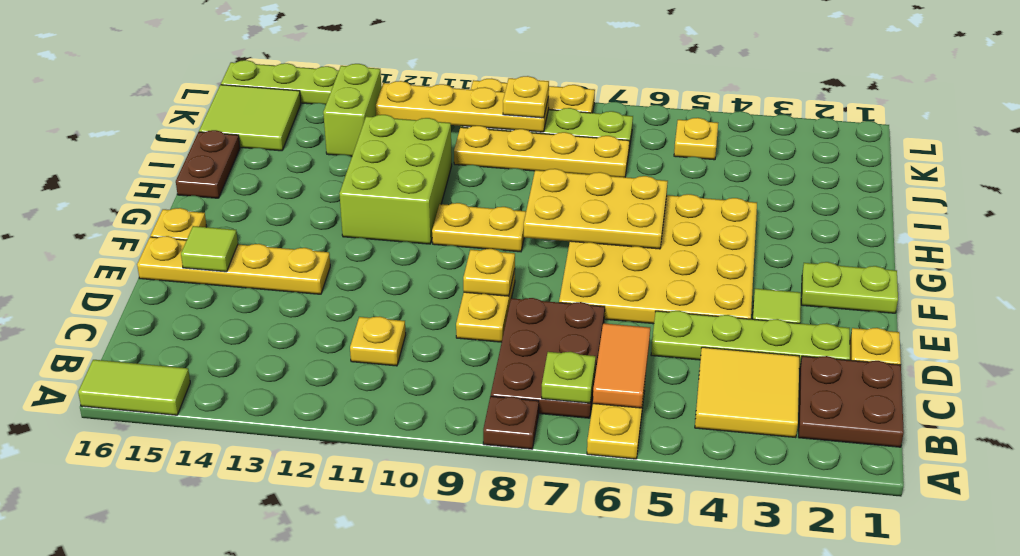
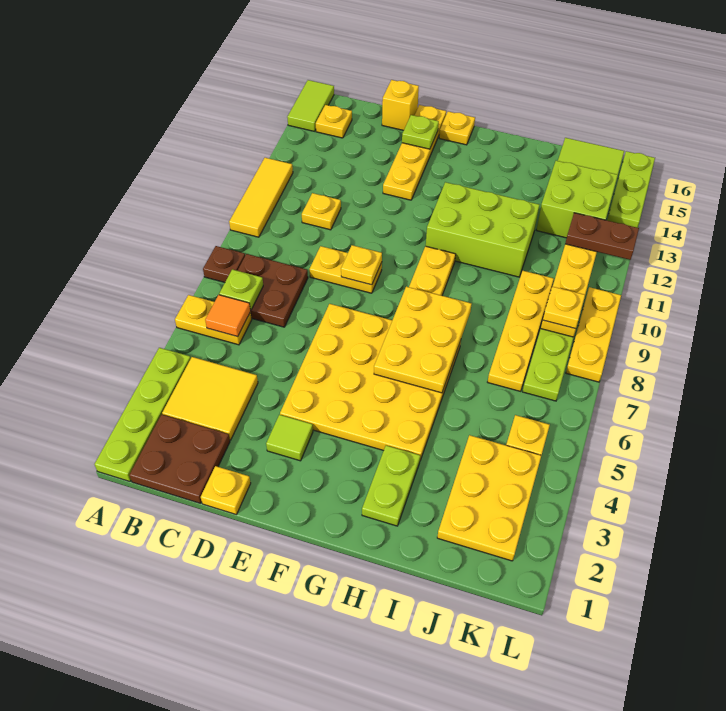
none -> yellow tile A10:A12 level 1
orange tile B6:C6 level 2 -> orange tile B6 level 2
brown plate B7:D8 level 1 -> brown plate B7:C8 level 1
none -> yellow plate B15 level 1
lime plate D2:D5 level 1 -> lime plate A1:A4 level 1
none -> yellow brick D16 level 1
lime tile E15 level 2 -> lime plate E15 level 2
lime plate F1:F2 level 1 -> lime plate H2:H3 level 1
brown plate H16:I16 level 1 -> brown plate K12:L12 level 3
none -> yellow plate J2:K4 level 1
lime brick J13:K13 level 1 -> lime brick J13:K14 level 1

